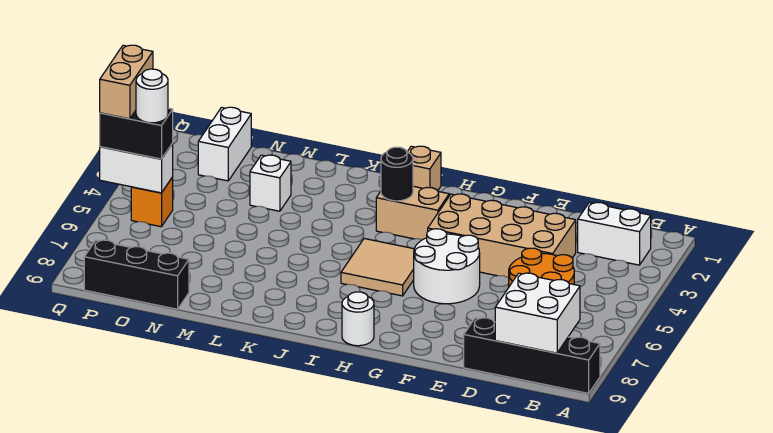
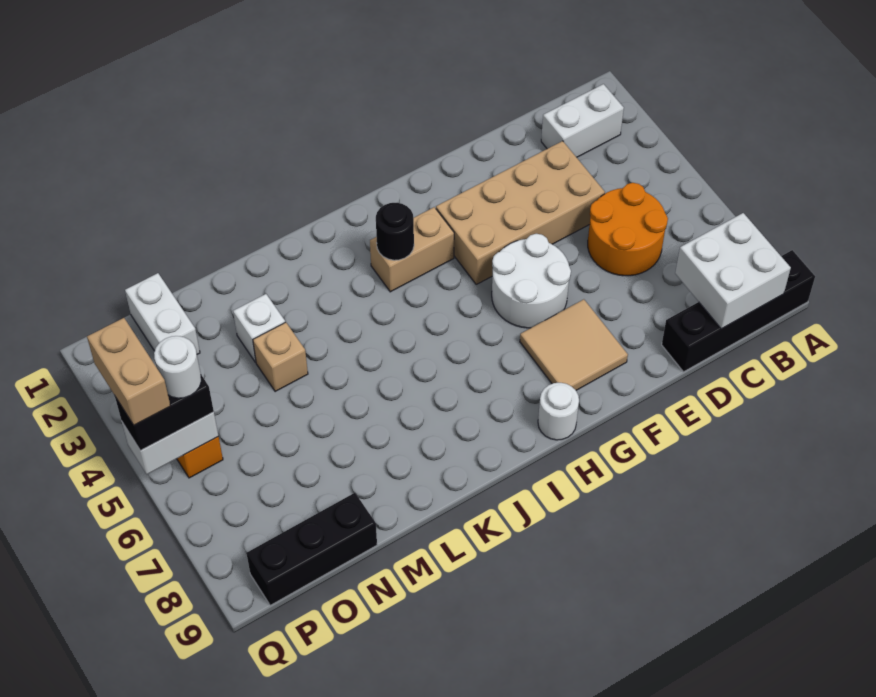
tan tile H5:I6 level 1 -> tan tile F7:G8 level 1
tan brick I1 level 1 -> tan brick M4 level 1

